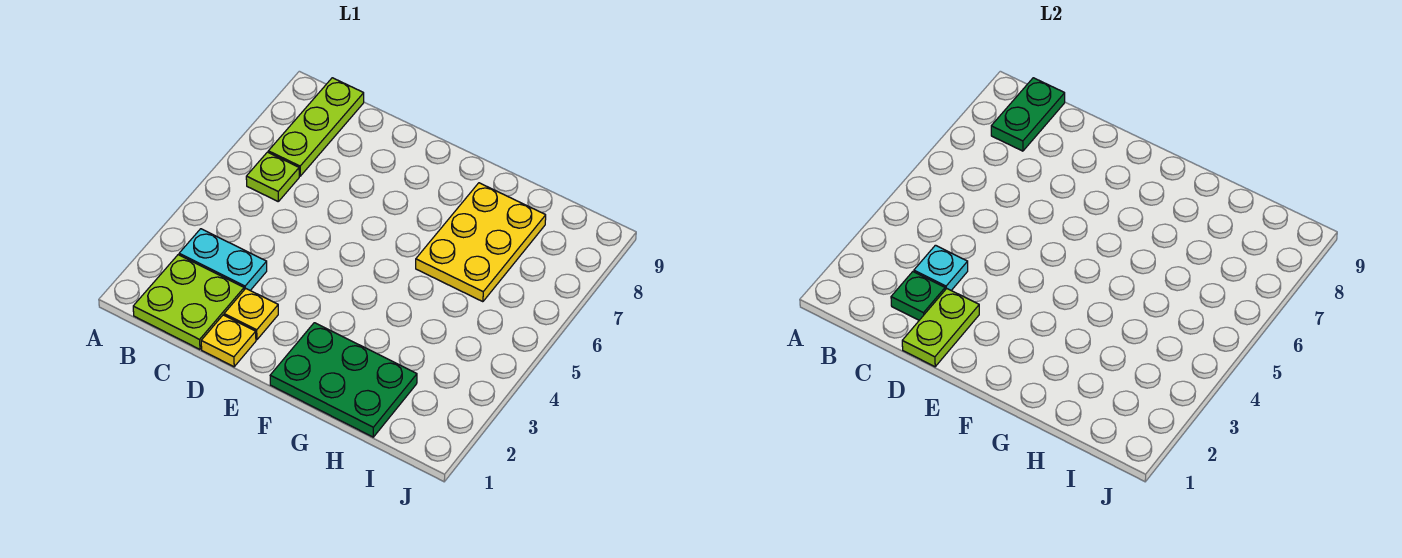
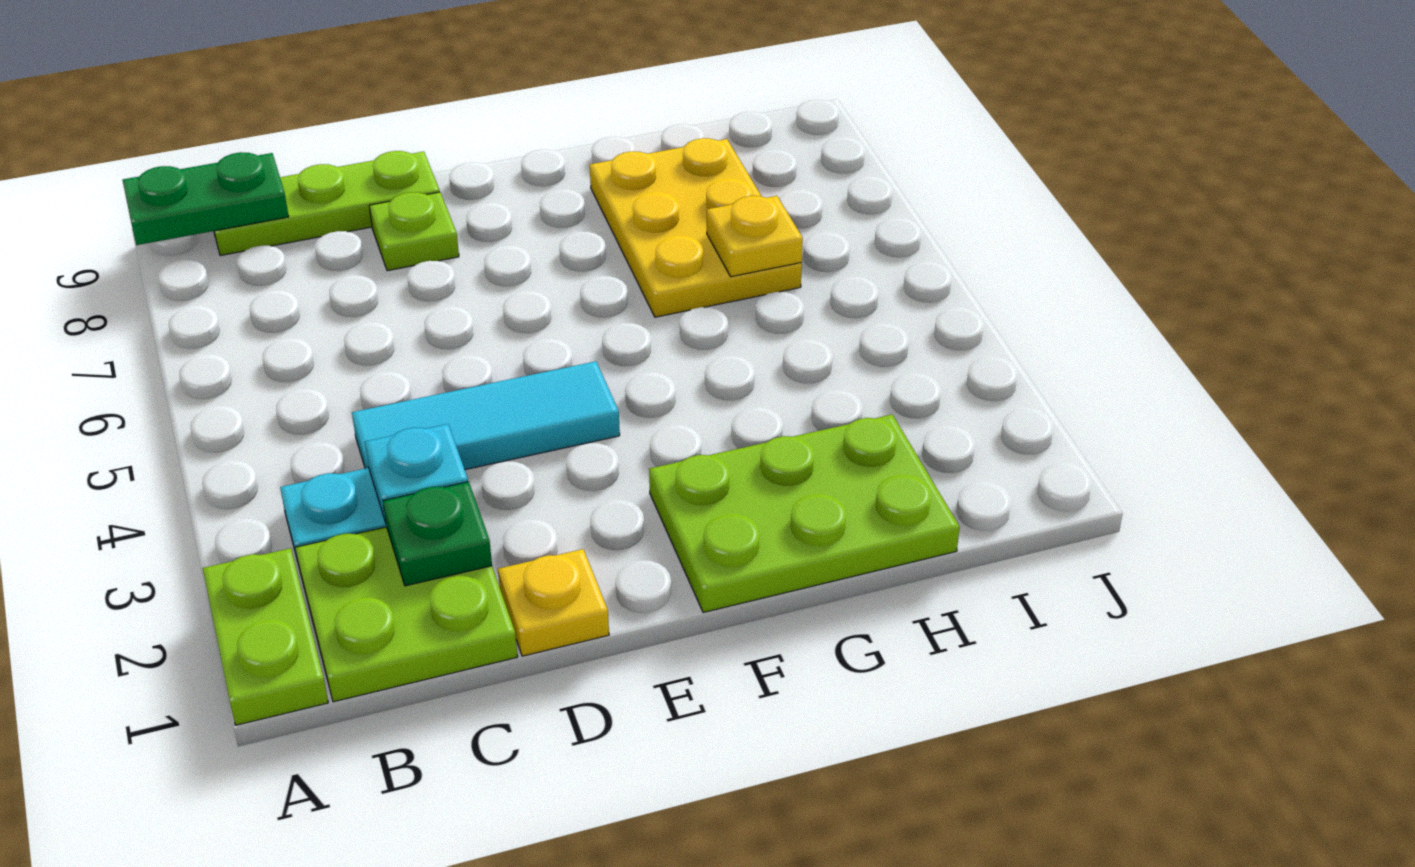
lime plate B6 level 1 -> lime plate D8 level 1
lime plate B7:B9 level 1 -> lime plate B9:D9 level 1
green plate B8:B9 level 2 -> green plate A9:B9 level 2
none -> cyan tile C4:E4 level 1
lime plate D1:D2 level 2 -> lime plate A1:A2 level 1
yellow plate D2 level 1 -> yellow plate H6 level 2
green plate F1:H2 level 1 -> lime plate F1:H2 level 1

